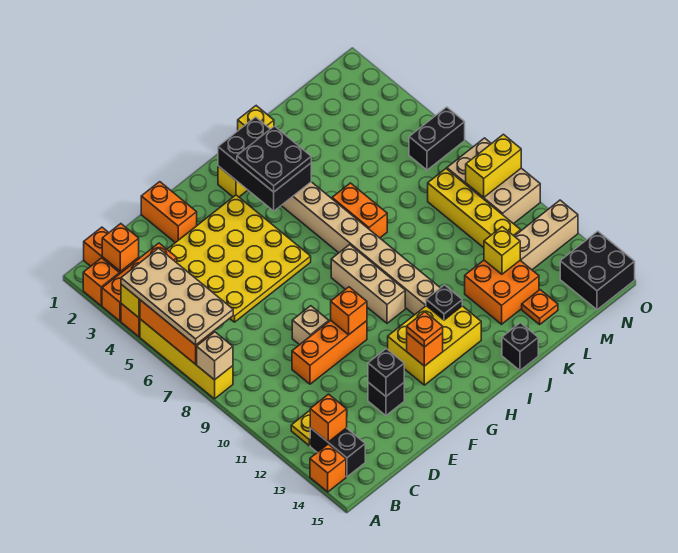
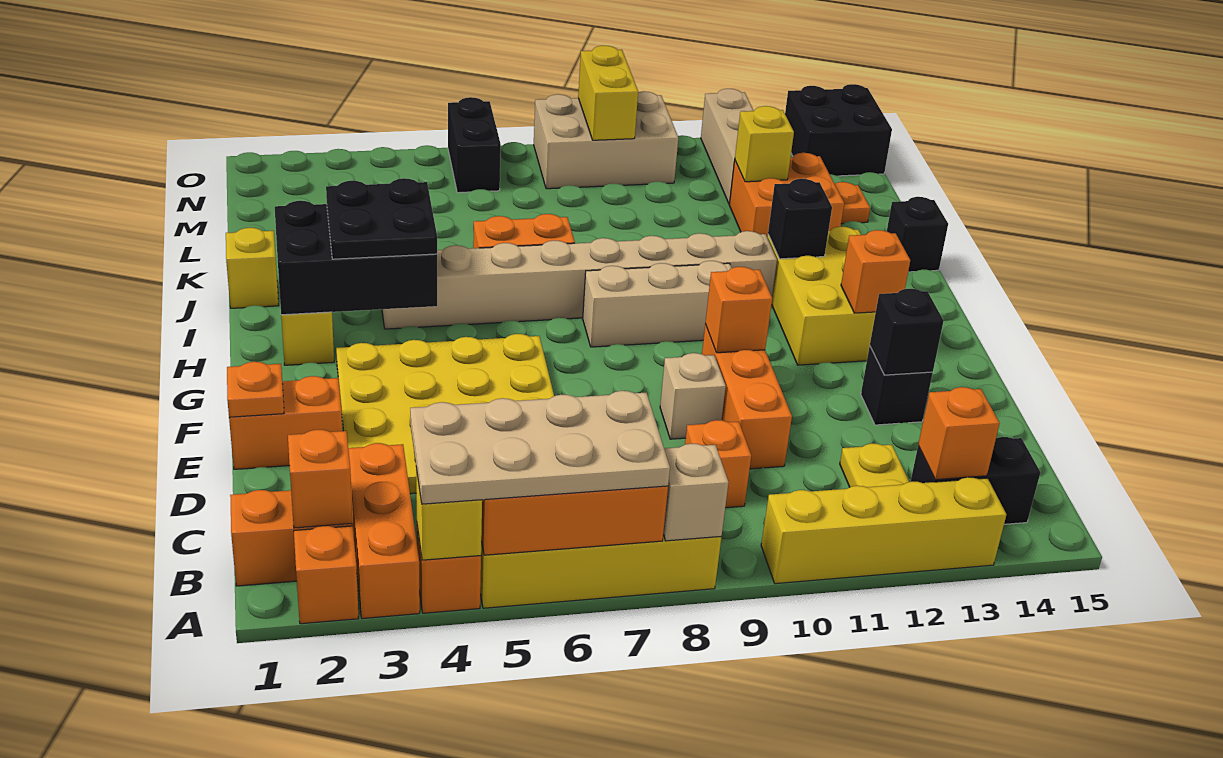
orange brick A14 level 1 -> orange brick C9 level 1
orange plate G13 level 3 -> orange plate E1 level 2
black plate I12 level 2 -> black brick I12 level 2
yellow brick M8:M11 level 1 -> yellow brick A10:A13 level 1

